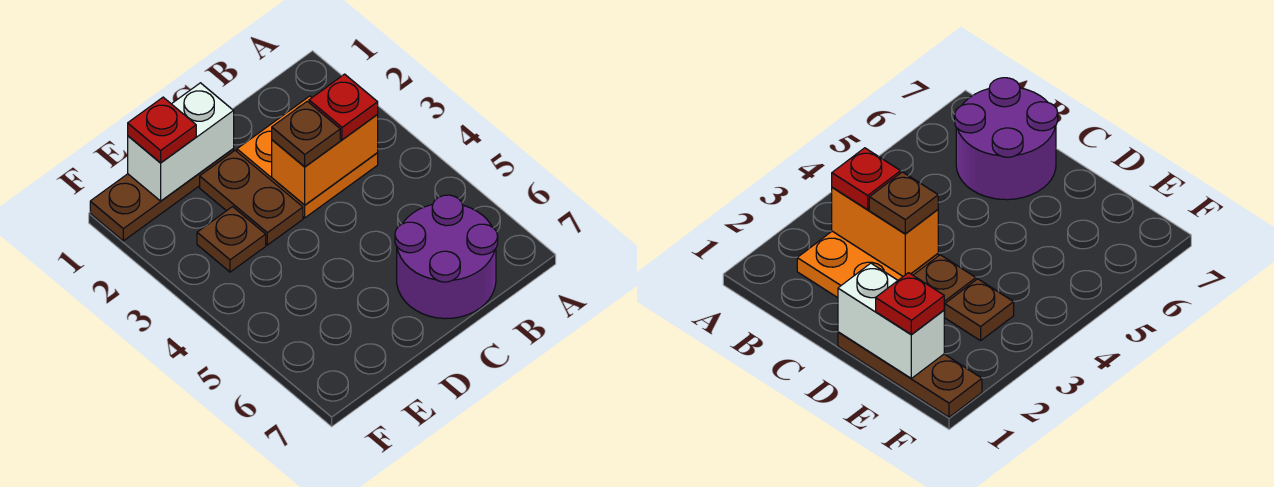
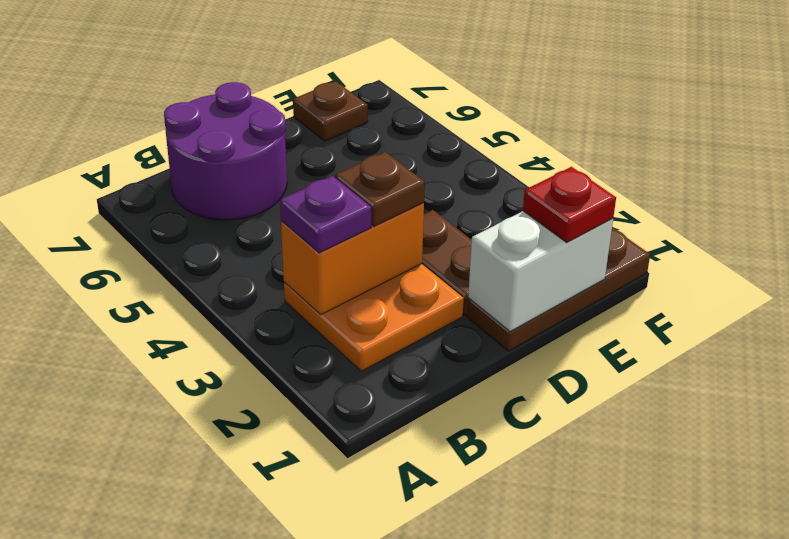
red plate B3 level 3 -> purple plate B3 level 3
brown plate E3 level 1 -> brown plate E7 level 1

